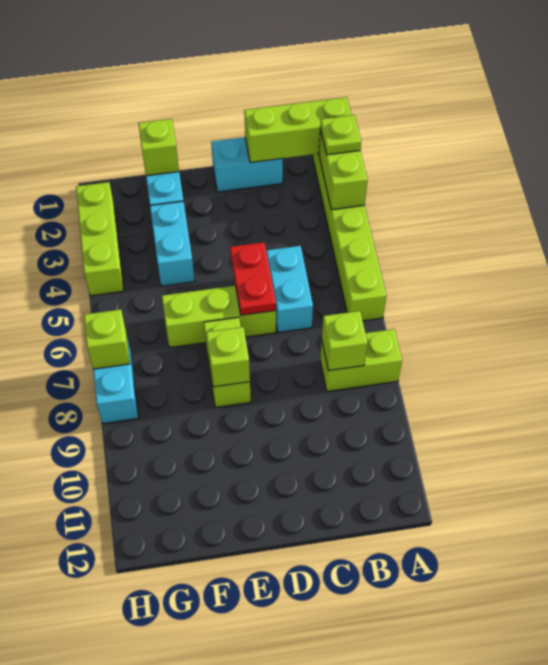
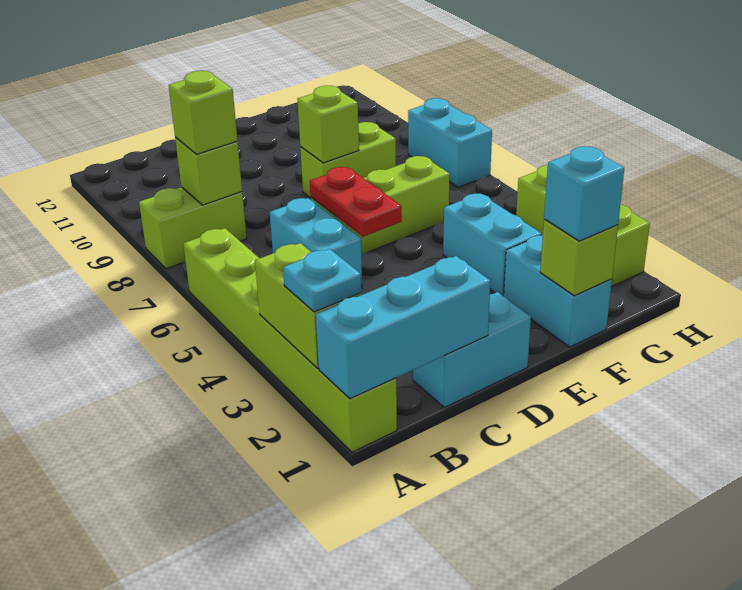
lime brick A1:C1 level 2 -> cyan brick A1:C1 level 2
lime plate A2 level 3 -> cyan plate A2 level 3
lime brick E7:E8 level 1 -> lime brick E8:F8 level 1
none -> cyan brick F1 level 3
lime brick H7 level 2 -> lime brick B8 level 3

